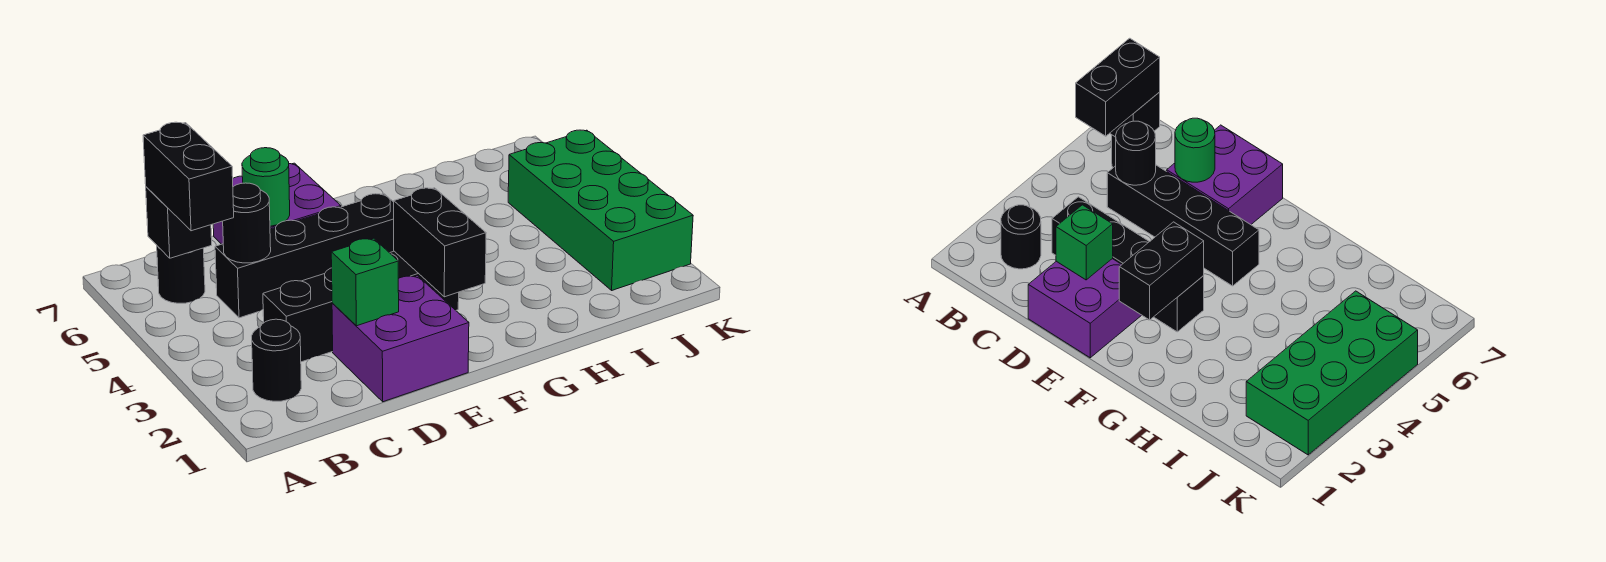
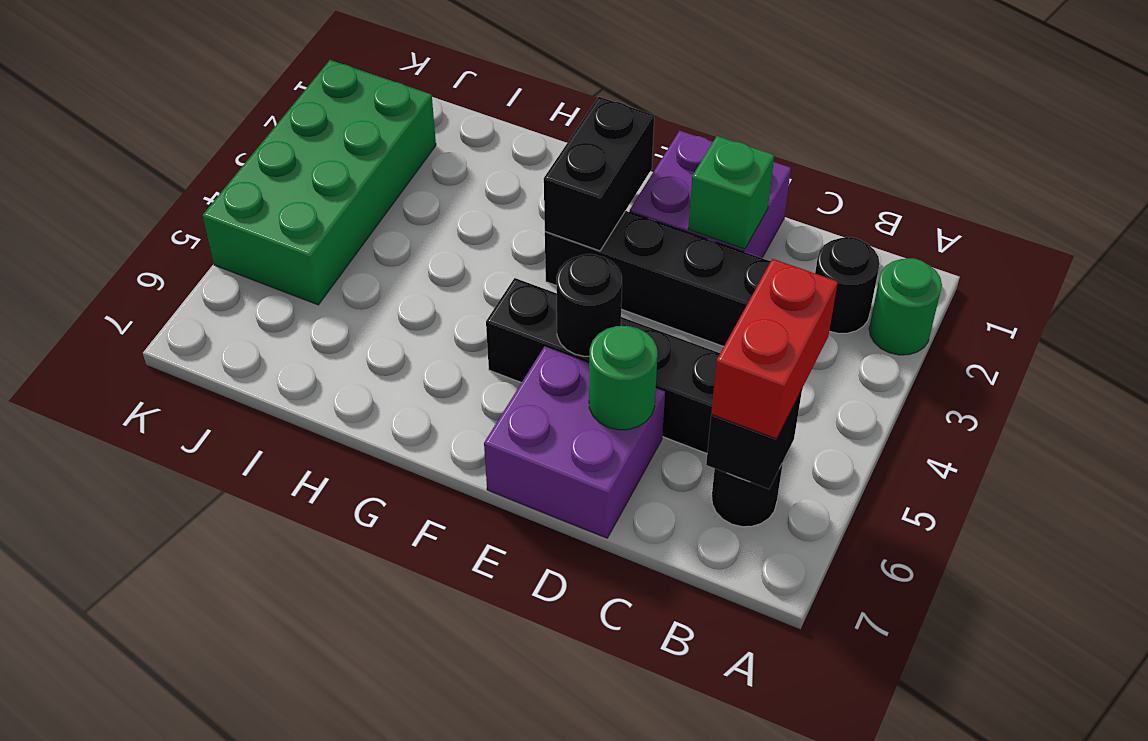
none -> green round brick A2 level 1
black brick B5:B6 level 3 -> red brick B5:B6 level 3
black round brick C5 level 2 -> black round brick E5 level 2

